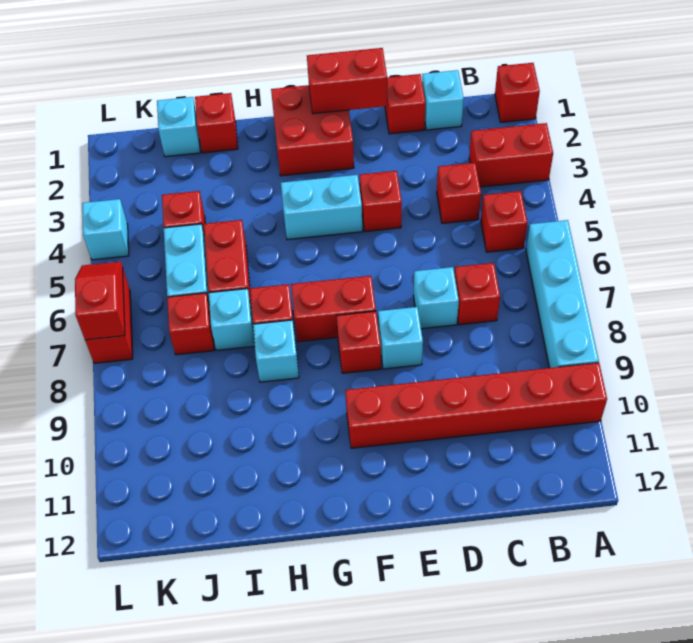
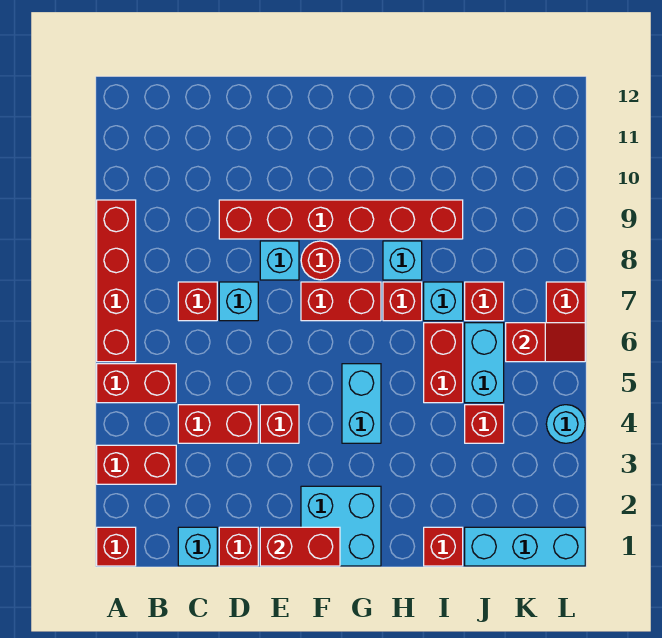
cyan brick A6:A9 level 1 -> red brick A6:A9 level 1
red brick A10:F10 level 1 -> red brick D9:I9 level 1
red brick B5 level 1 -> red brick A5:B5 level 1
red brick C4 level 1 -> red brick C4:D4 level 1
red brick F1:G2 level 1 -> cyan brick F1:G2 level 1
cyan brick F4:G4 level 1 -> cyan brick G4:G5 level 1
red brick F8 level 1 -> red round brick F8 level 1
cyan brick J1 level 1 -> cyan brick J1:L1 level 1
cyan brick L4 level 1 -> cyan round brick L4 level 1
red slope L6:L7 level 2 top 7 -> red slope K6:L6 level 2 top K

